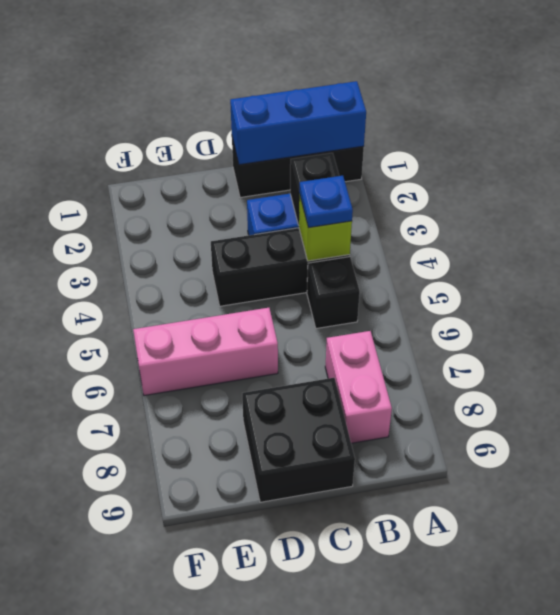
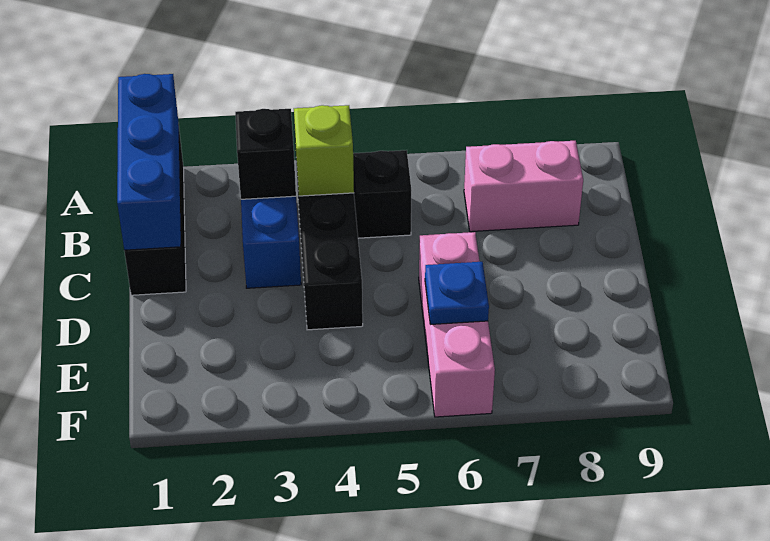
blue plate B4 level 3 -> blue plate E6 level 2
black brick C8:D9 level 1 -> none

